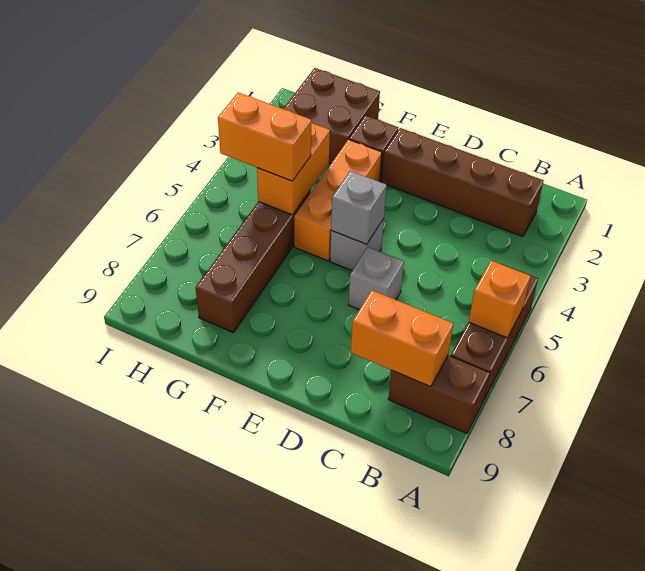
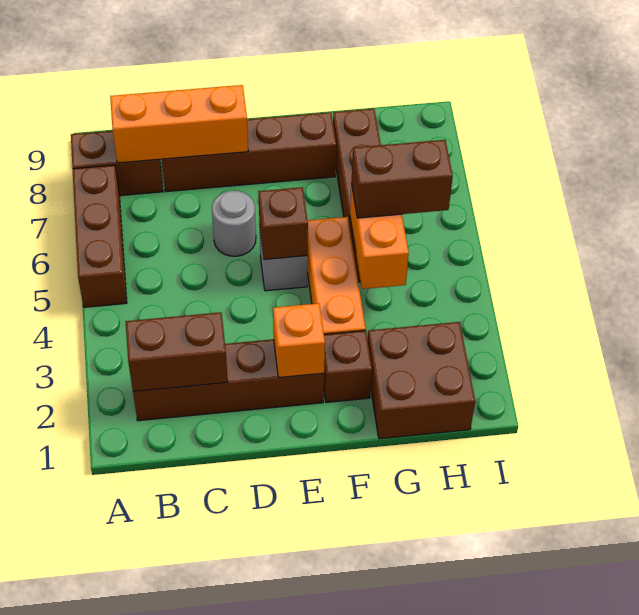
orange brick A6 level 2 -> orange brick E2 level 2
none -> brown brick B2:C2 level 2
orange brick B8:C8 level 2 -> orange brick B8:D8 level 2
none -> brown brick C8:F8 level 1
grey brick D6 level 1 -> grey round brick D6 level 1
grey brick E5 level 2 -> brown brick E5 level 2
orange brick G5:H5 level 3 -> brown brick G5:H5 level 3

